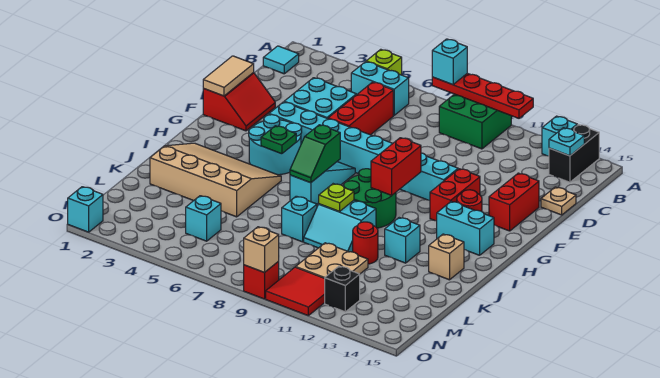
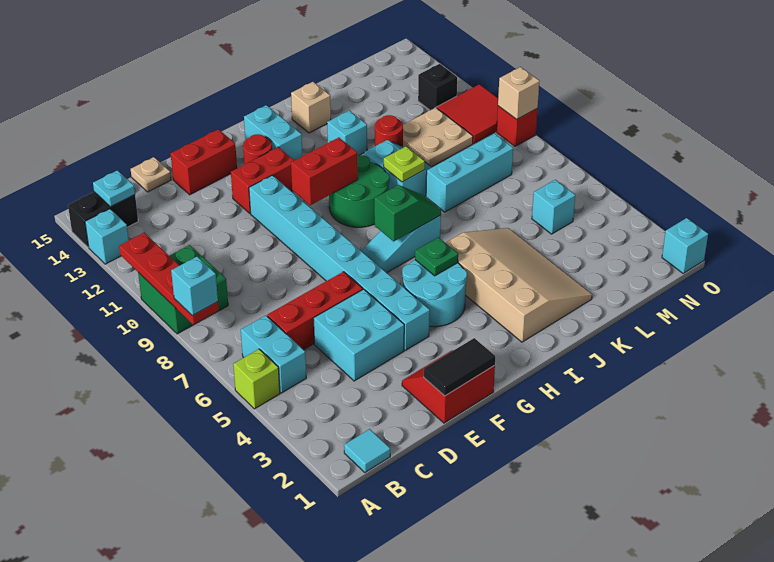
tan tile E1:F1 level 2 -> black tile E1:F1 level 2
tan slope I2:K5 level 1 top K -> tan slope I2:K5 level 1 top I
cyan brick K8 level 1 -> cyan brick K8:M8 level 1

